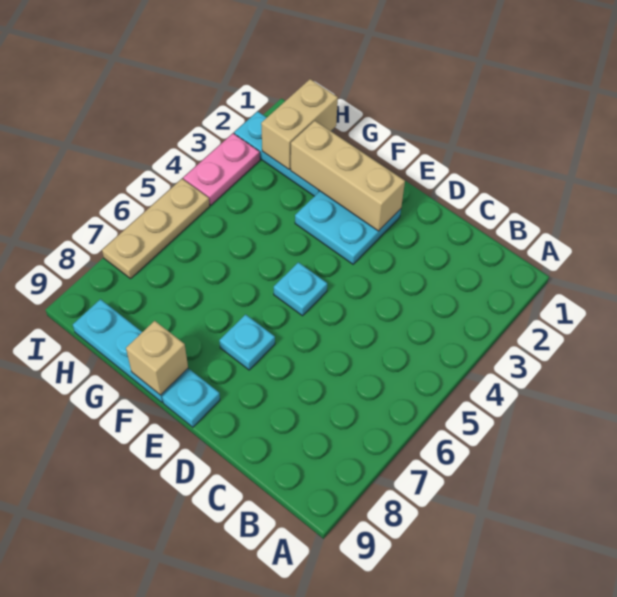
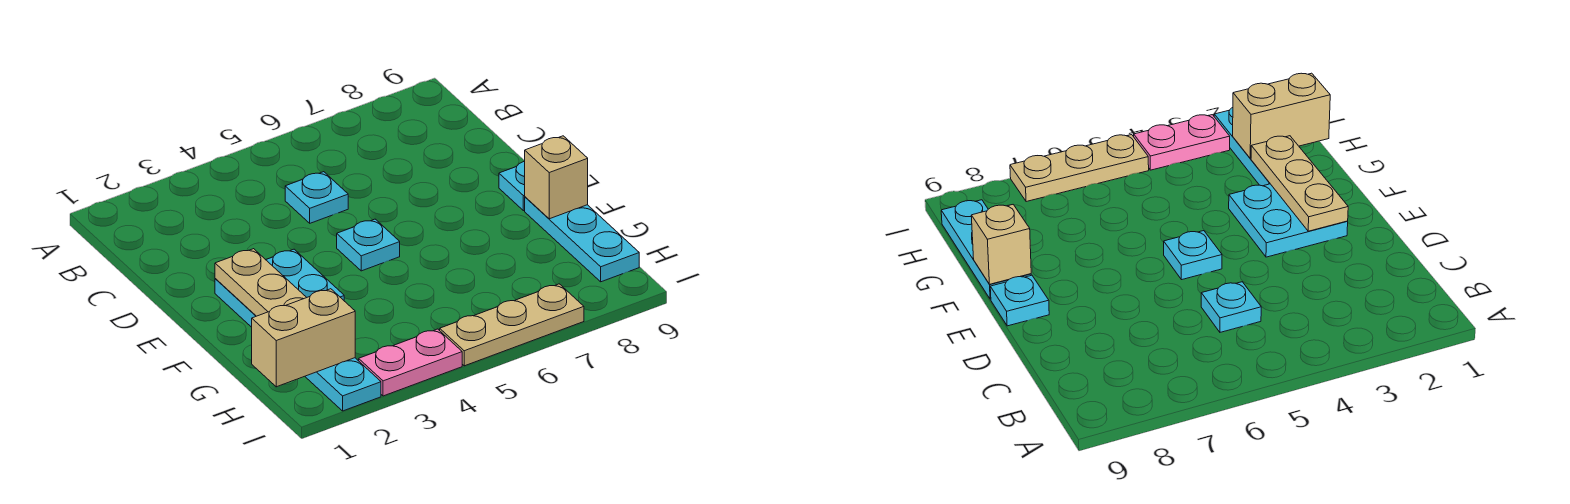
tan brick E2:G2 level 2 -> tan plate E2:G2 level 2
cyan plate E7 level 1 -> cyan plate C5 level 1

